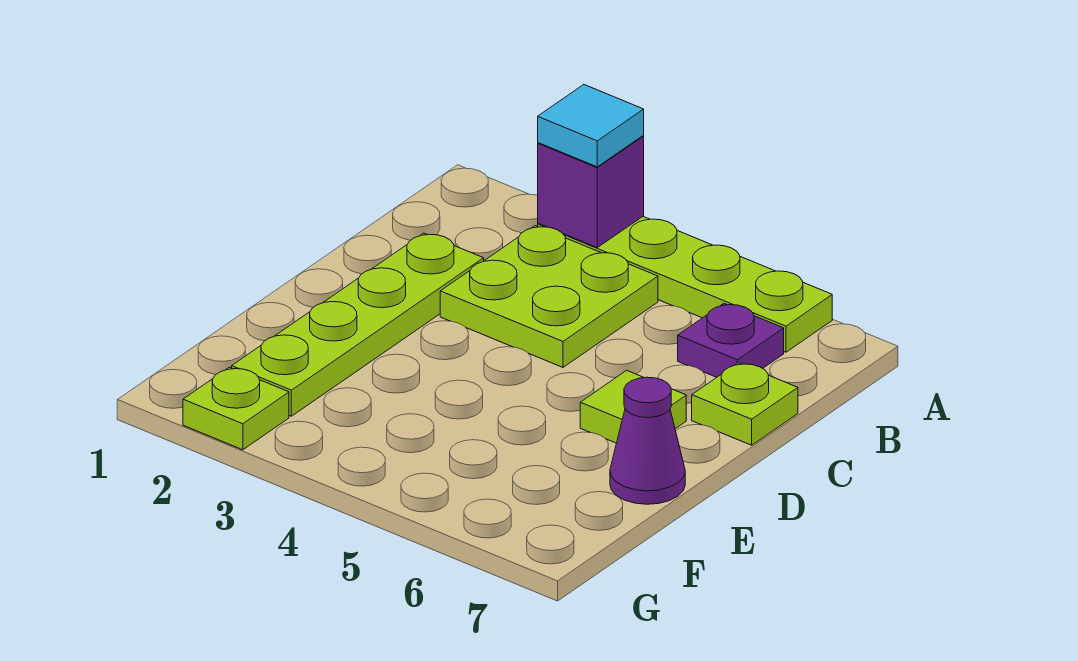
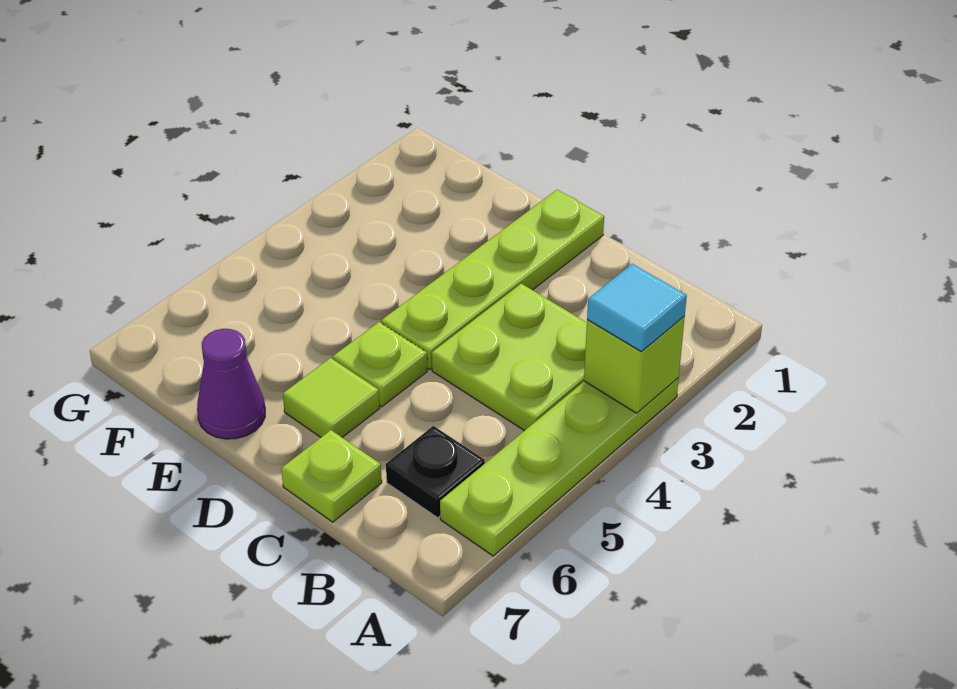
purple brick A3 level 2 -> lime brick A3 level 2
purple plate B6 level 1 -> black plate B6 level 1
lime plate C2:F2 level 1 -> lime plate D1:D4 level 1
lime plate G2 level 1 -> lime plate D5 level 1

